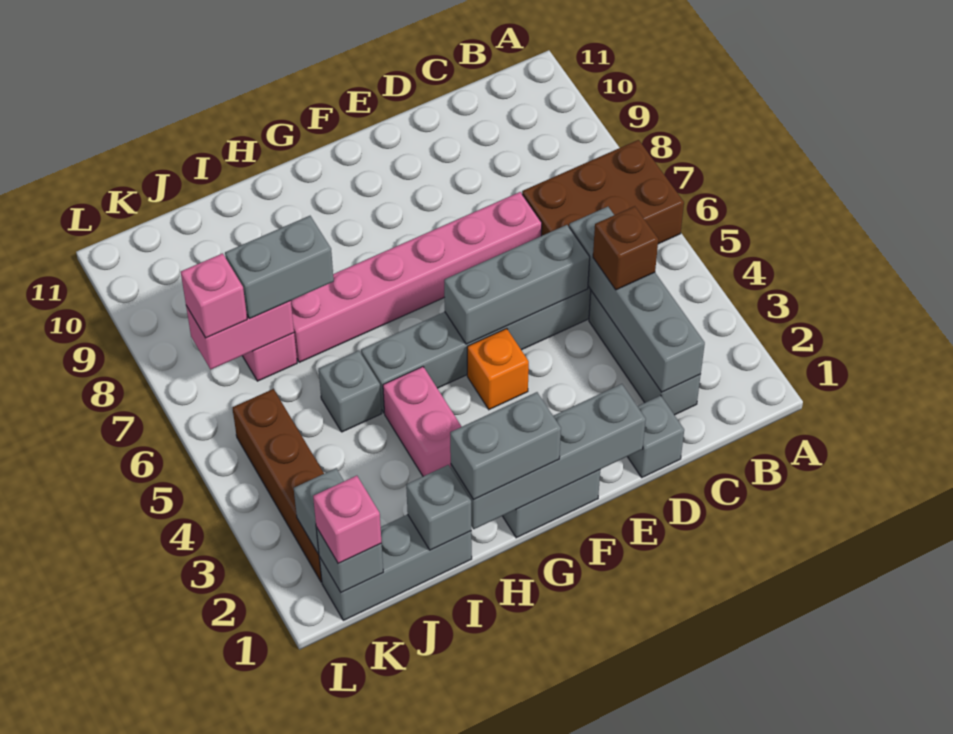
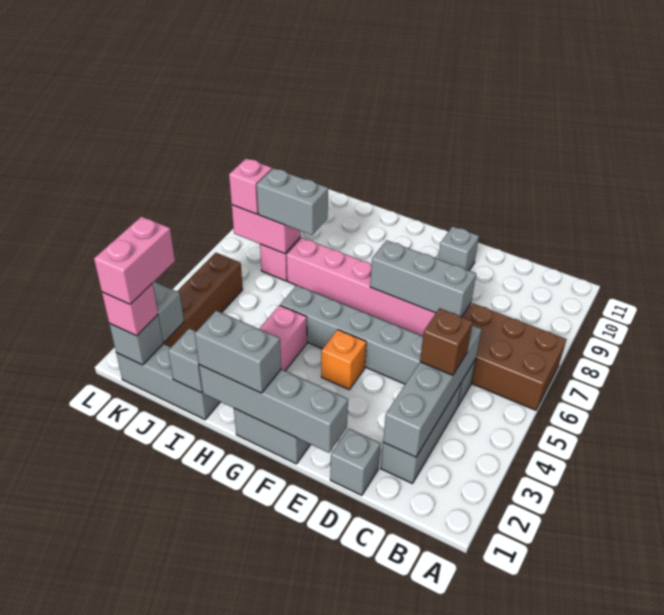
grey brick D5:F5 level 2 -> grey brick D7:F7 level 2
grey brick I5 level 1 -> grey brick E10 level 1
none -> pink brick K1:K2 level 4

